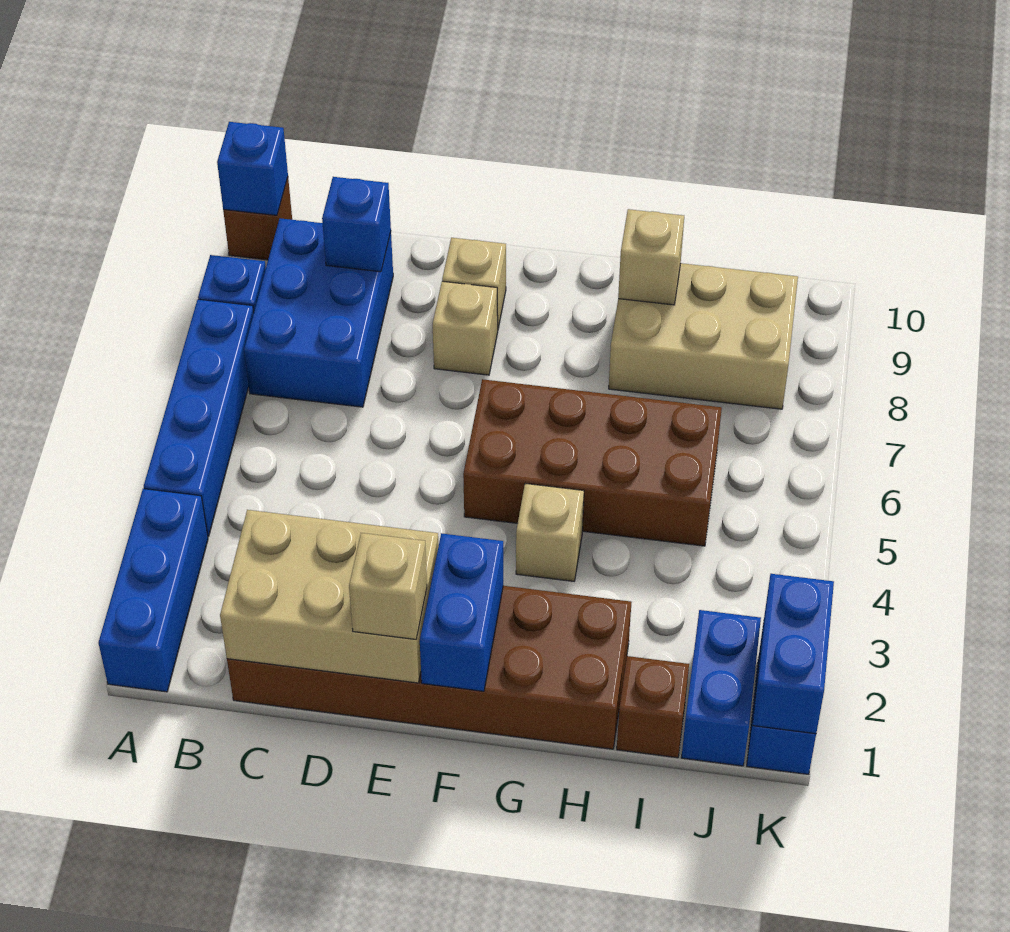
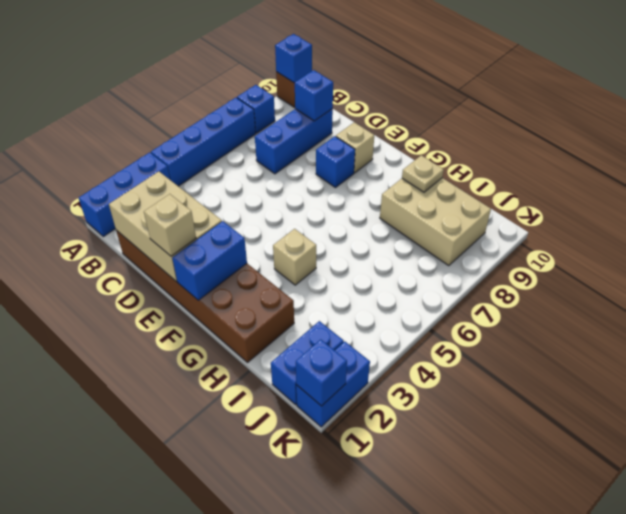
blue brick B7:C9 level 1 -> blue brick C7:C9 level 1
tan brick E8 level 1 -> blue brick E8 level 1
brown brick F5:I6 level 1 -> none
tan brick H9 level 2 -> tan plate H9 level 2
brown brick I1 level 1 -> none
blue brick K1:K2 level 2 -> blue brick K1 level 2

